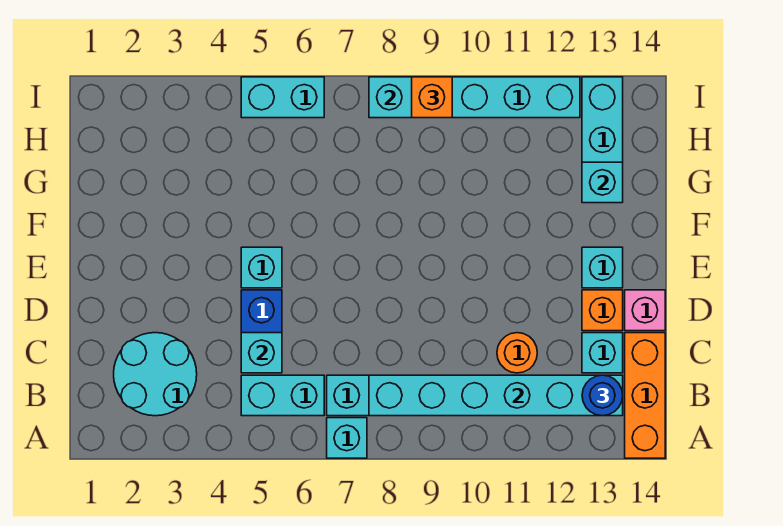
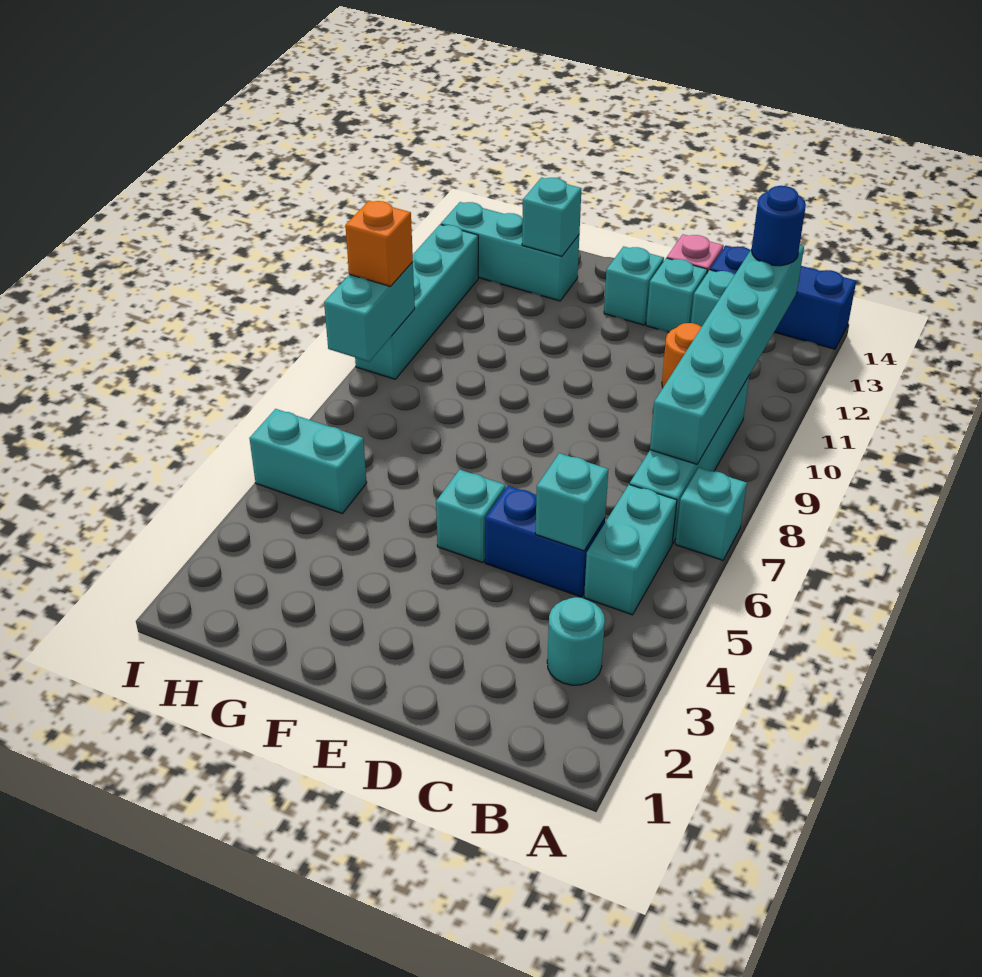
orange brick A14:C14 level 1 -> blue brick A14:C14 level 1
cyan round brick B2:C3 level 1 -> cyan round brick B3 level 1
orange brick D13 level 1 -> cyan brick D13 level 1
cyan brick I5:I6 level 1 -> cyan brick H5:I5 level 1

